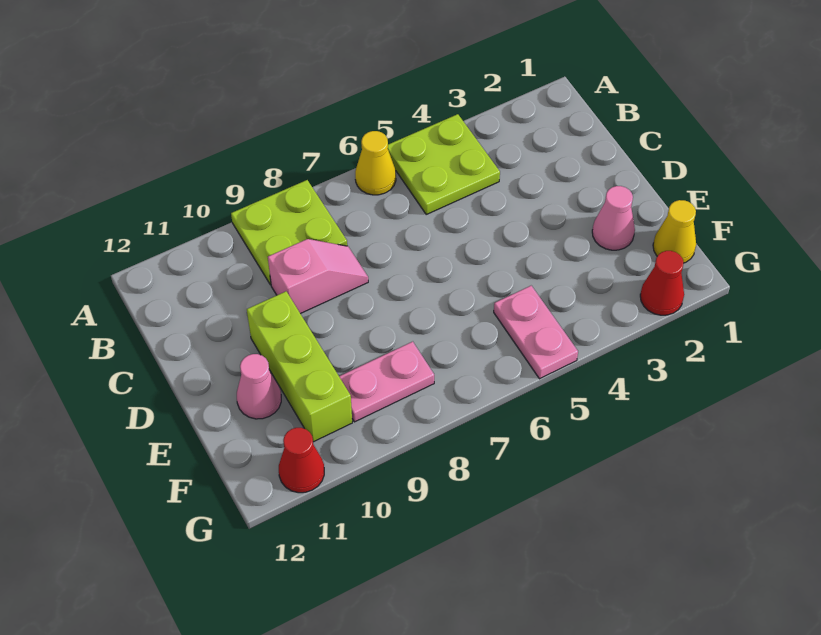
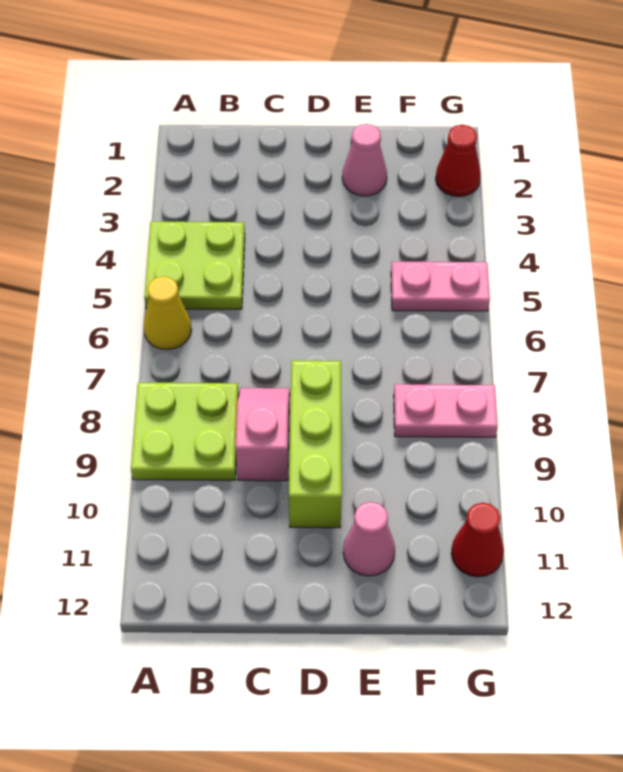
lime brick D10:F10 level 1 -> lime brick D8:D10 level 1
yellow cone F1 level 1 -> none
pink plate F8:F9 level 1 -> pink plate F8:G8 level 1

